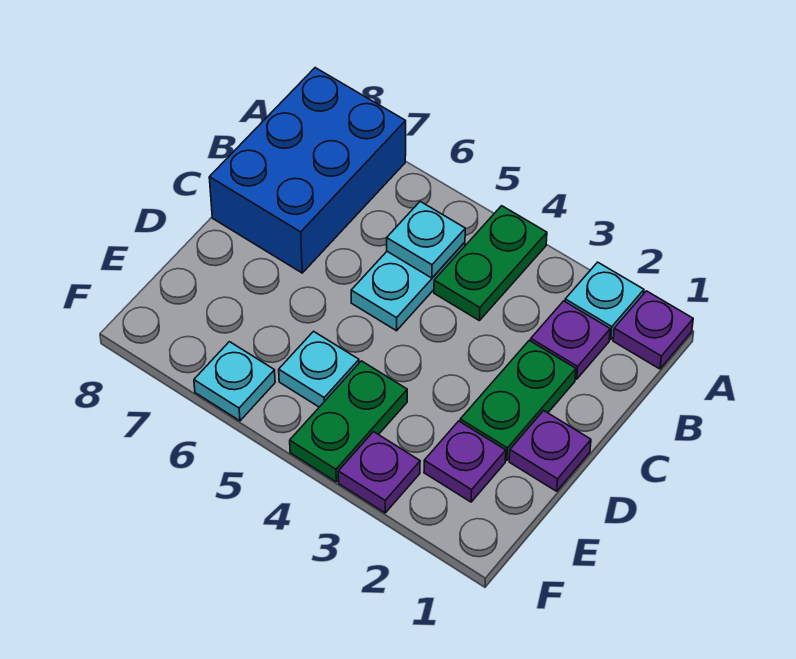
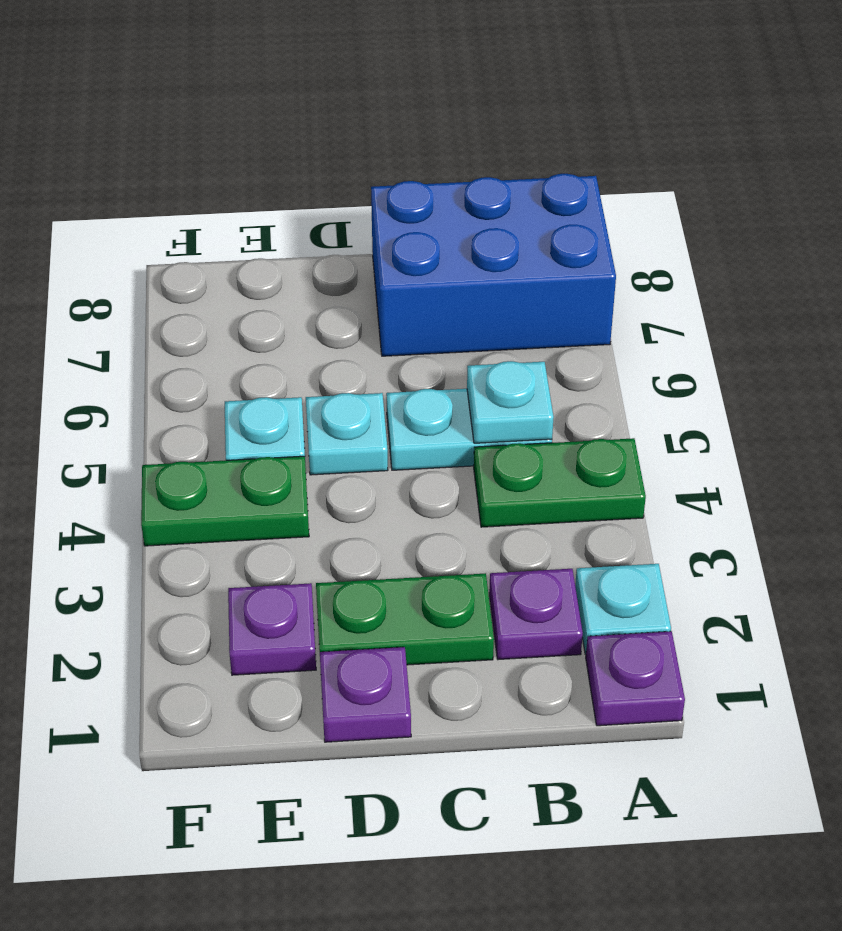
purple plate F3 level 1 -> none
cyan plate F6 level 1 -> cyan plate D5 level 1

